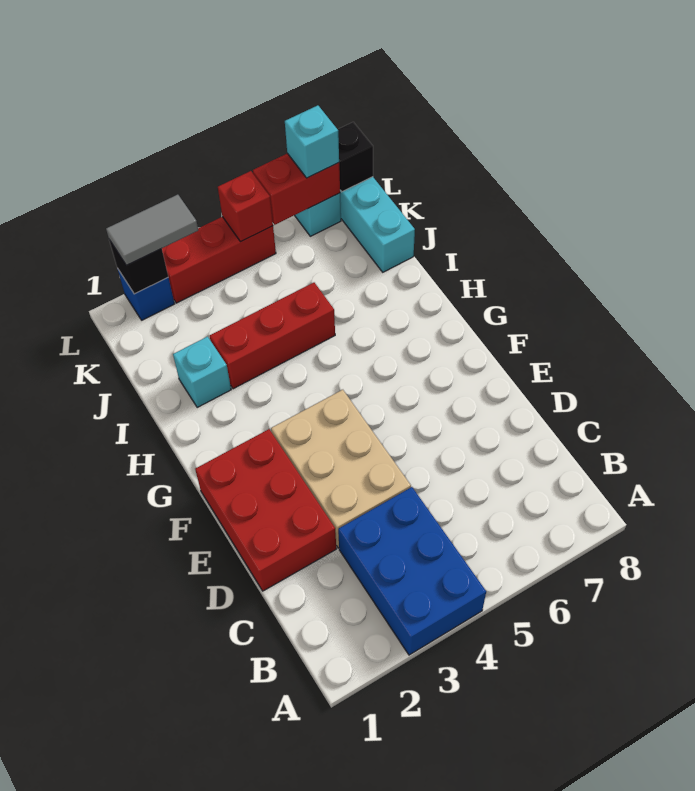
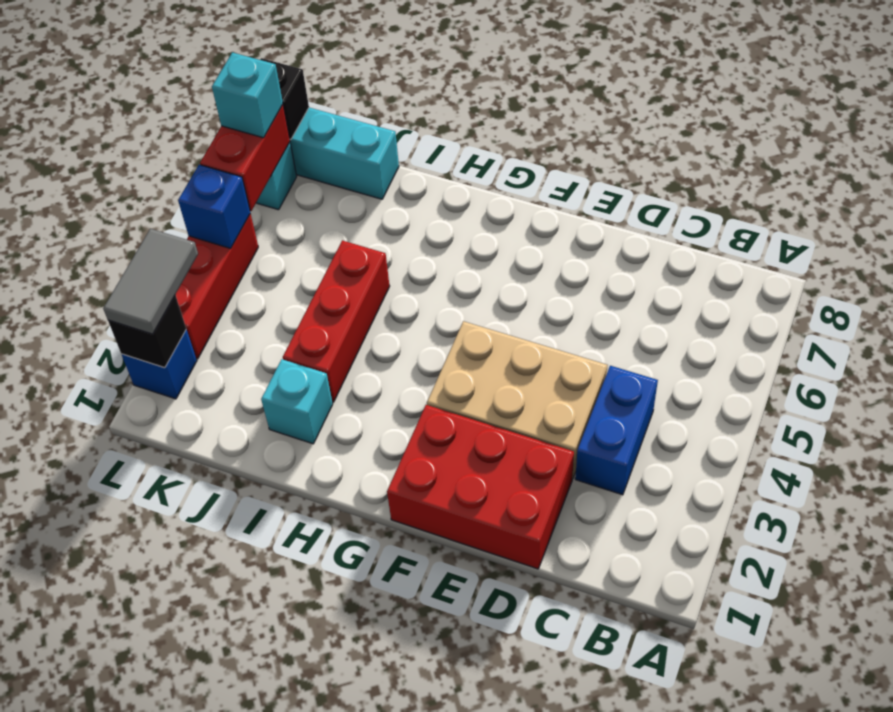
blue brick A3:C4 level 1 -> blue brick C3:C4 level 1
red brick L5 level 2 -> blue brick L5 level 2

